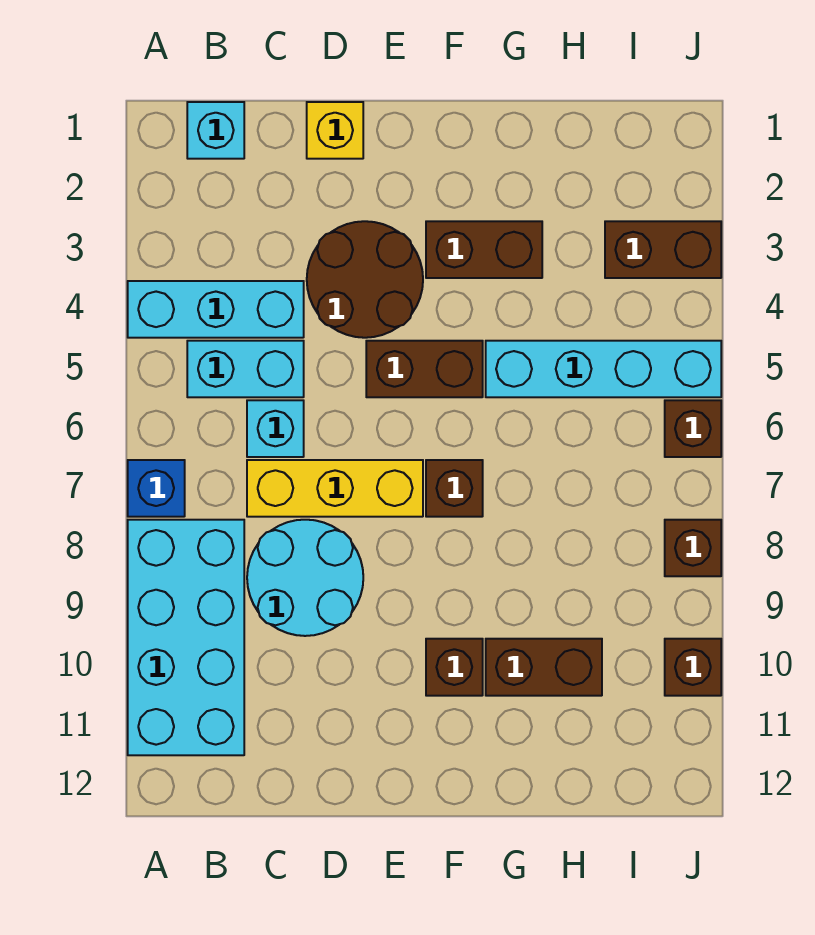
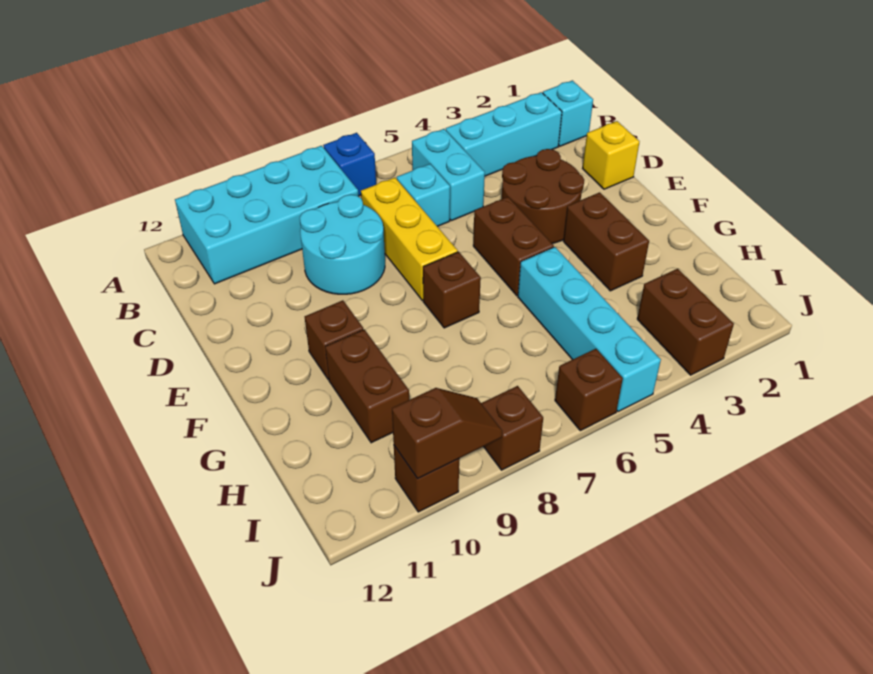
cyan brick A4:C4 level 1 -> cyan brick B2:B4 level 1
none -> brown slope J9:J10 level 2 top 10

